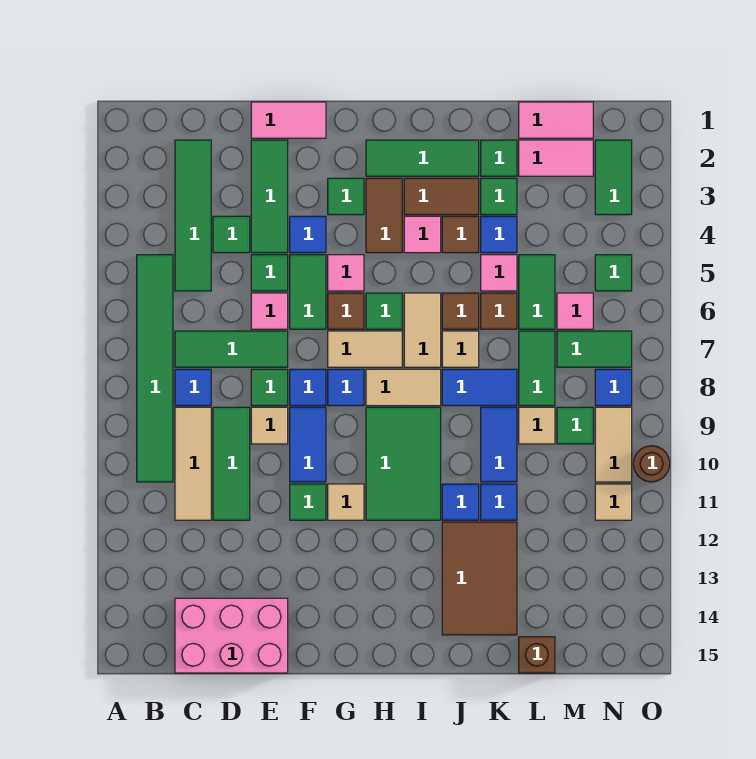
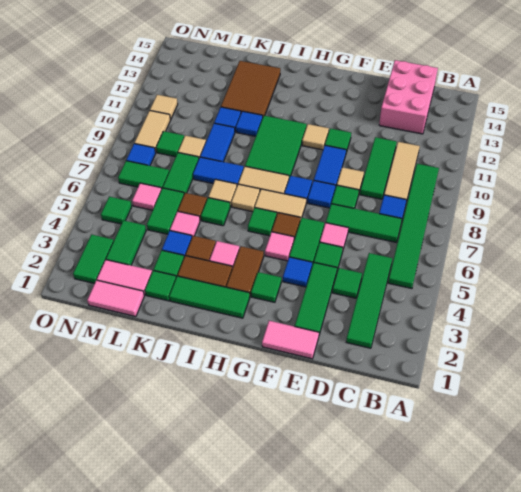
pink brick C14:E15 level 1 -> pink brick C13:D15 level 1
tan tile I6:I7 level 1 -> tan tile I7 level 1
brown tile J6 level 1 -> green tile J6 level 1
brown brick L15 level 1 -> none
none -> green tile M3:M4 level 1
brown round brick O10 level 1 -> none

